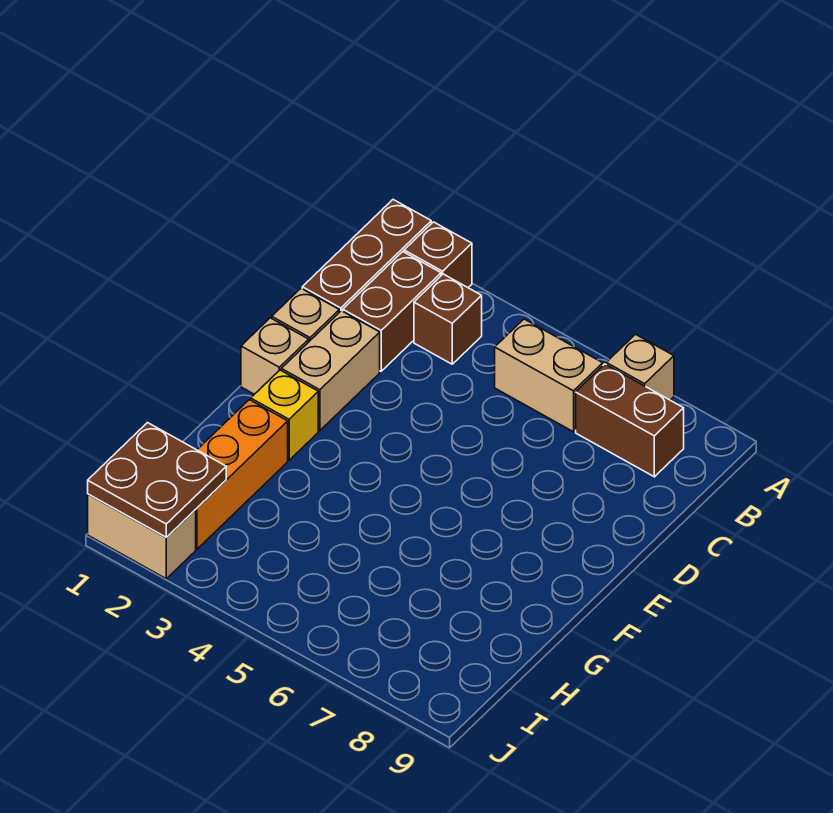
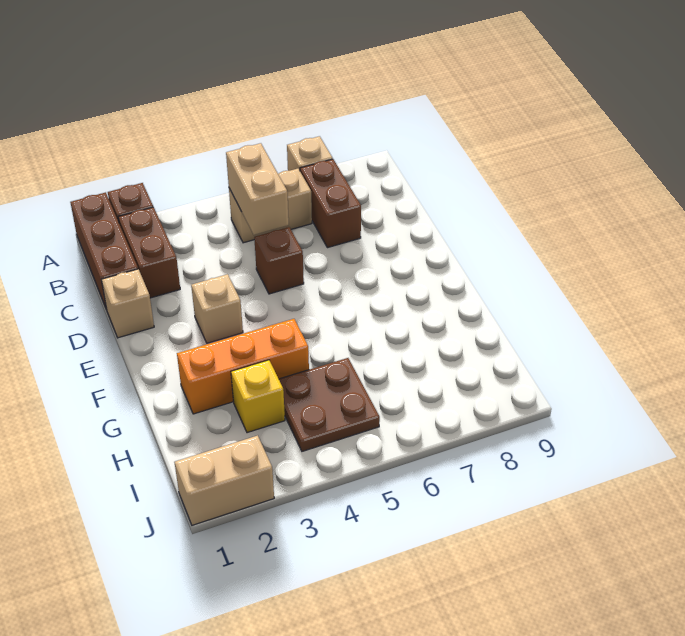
brown brick B3 level 1 -> brown brick D5 level 1
brown brick B7:B8 level 1 -> brown brick B7:C7 level 1
tan brick D2:E2 level 1 -> tan brick B5:C5 level 2
tan brick E1 level 1 -> tan brick E3 level 1
yellow brick F2 level 1 -> yellow brick H3 level 1
orange brick G2:I2 level 1 -> orange brick G2:G4 level 1
brown plate I1:J2 level 2 -> brown plate H4:I5 level 1

